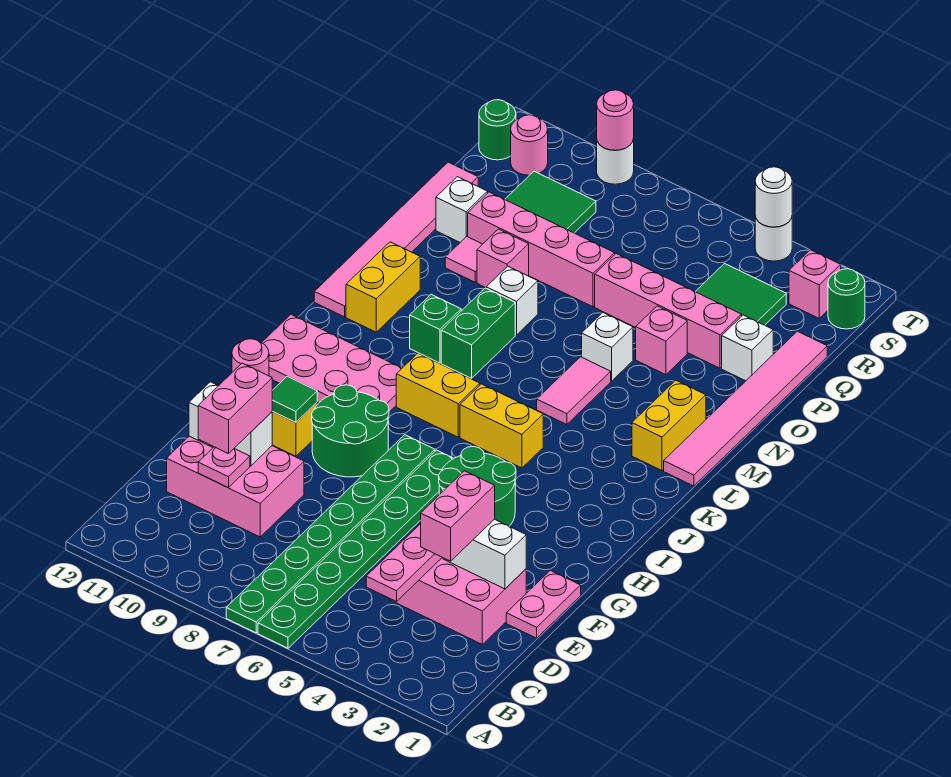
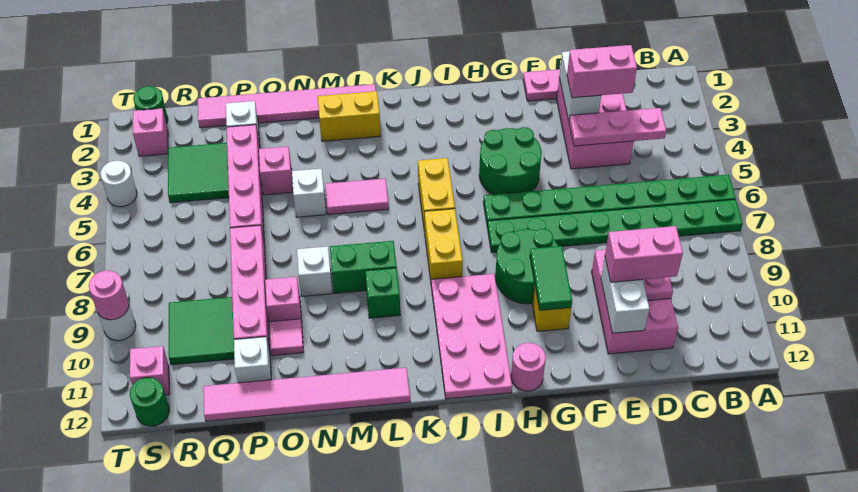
green tile G10 level 2 -> green tile G9:G10 level 2
yellow brick L11:M11 level 1 -> none
pink round brick S11 level 1 -> pink brick S11 level 1
white round brick T4 level 2 -> none

